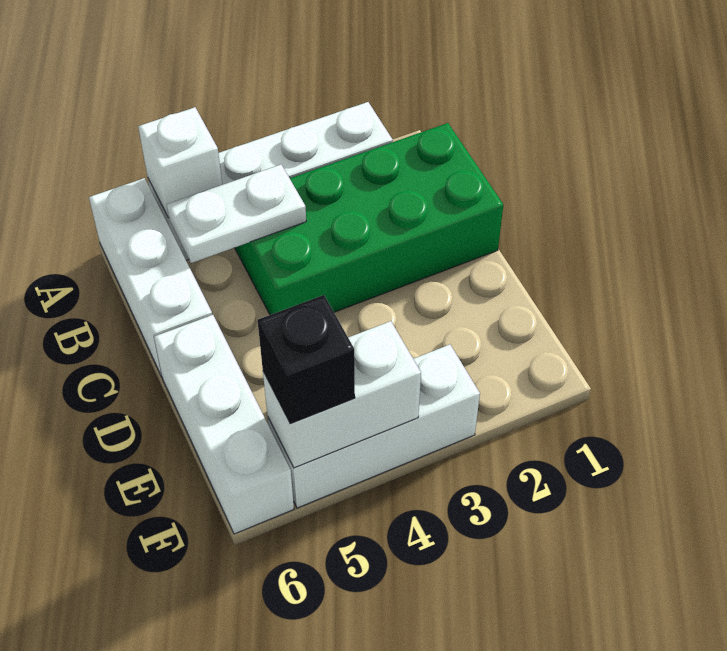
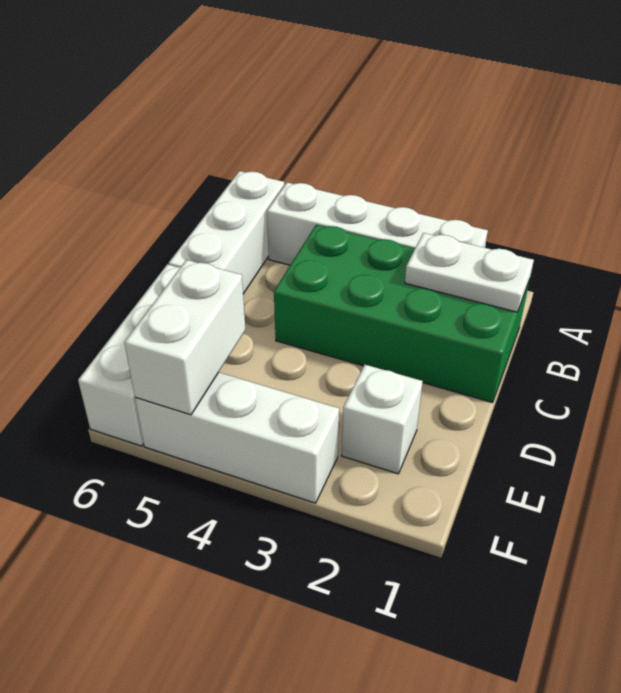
white brick A5 level 2 -> white brick E2 level 1
white plate B4:B5 level 2 -> white plate B1:B2 level 2
white brick F4:F5 level 2 -> white brick E5:F5 level 2
black brick F5 level 3 -> none

